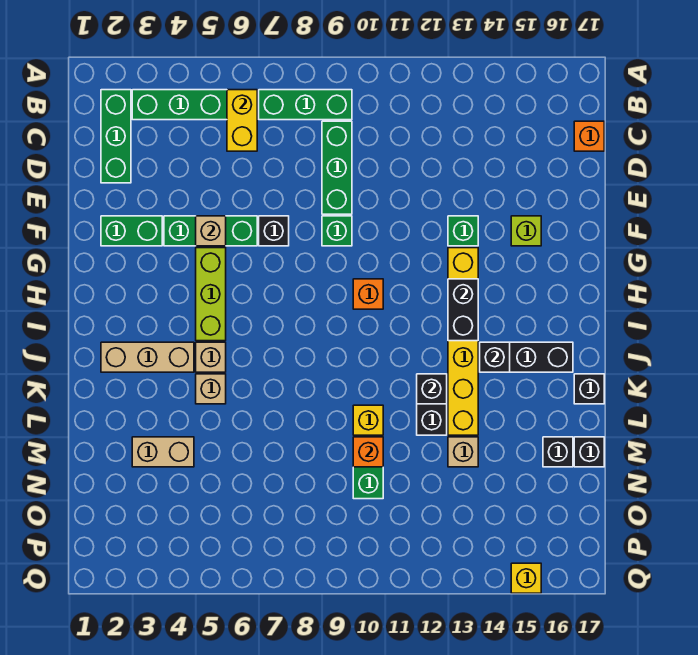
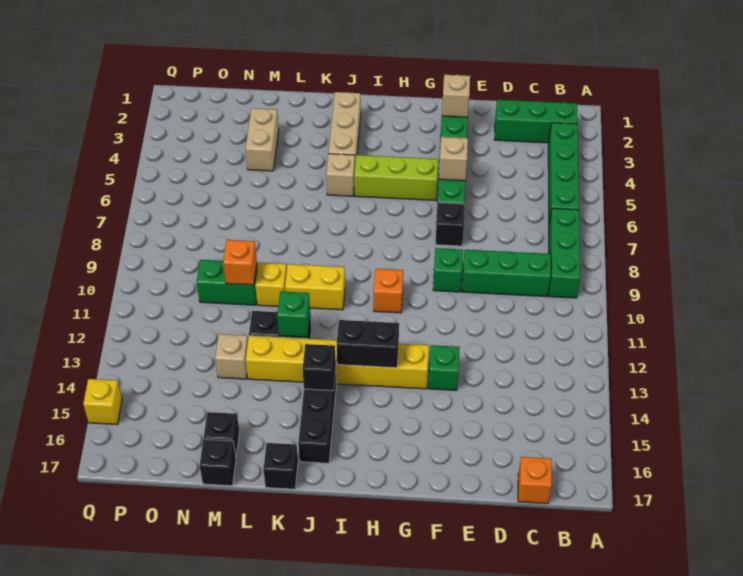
yellow brick B6:C6 level 2 -> yellow brick J10:K10 level 1
lime brick F15 level 1 -> none
tan brick K5 level 1 -> tan brick F2 level 2
black brick K12 level 2 -> green brick K12 level 2

